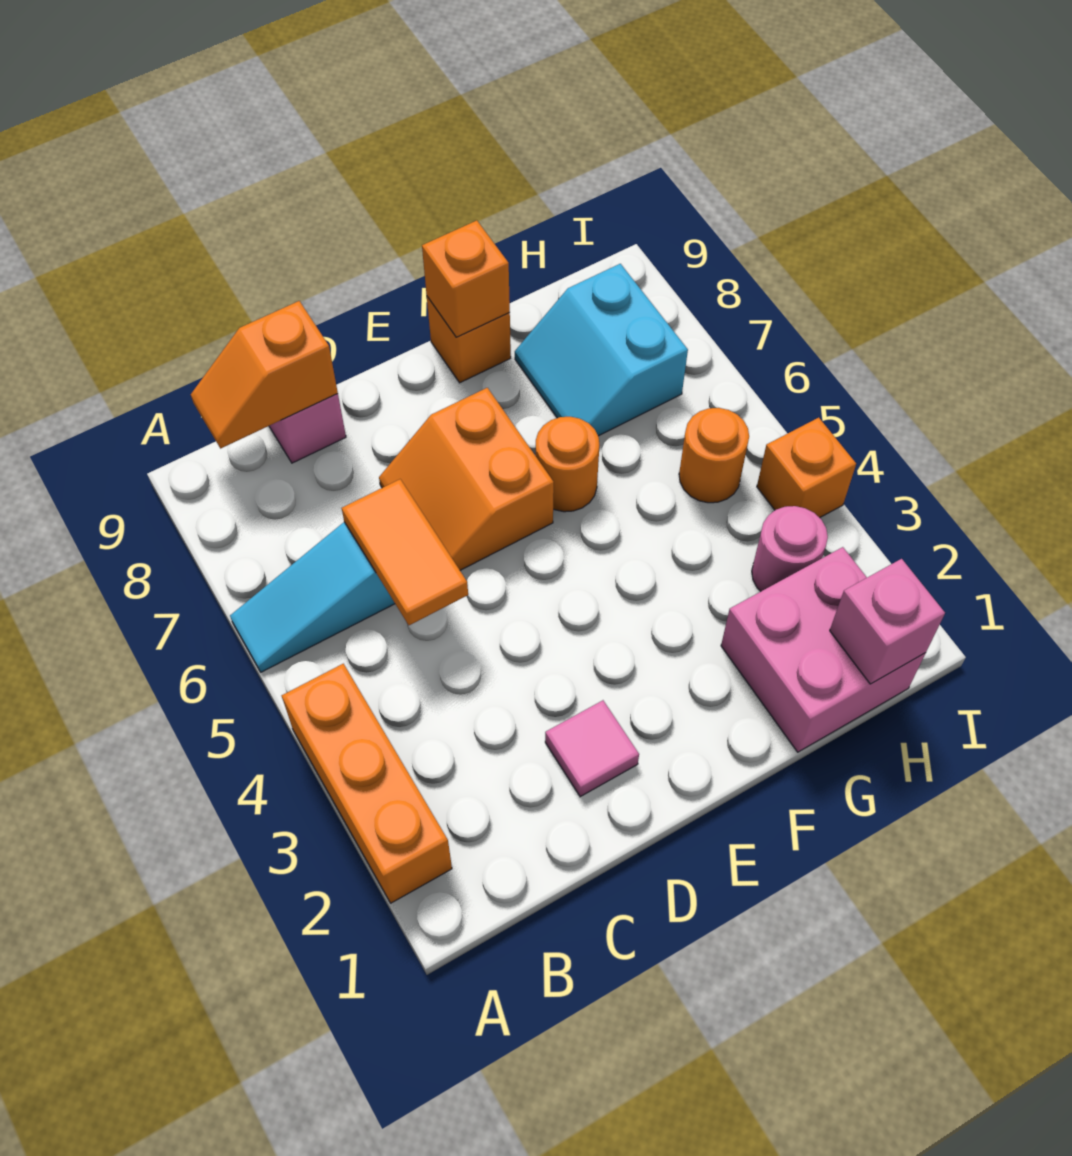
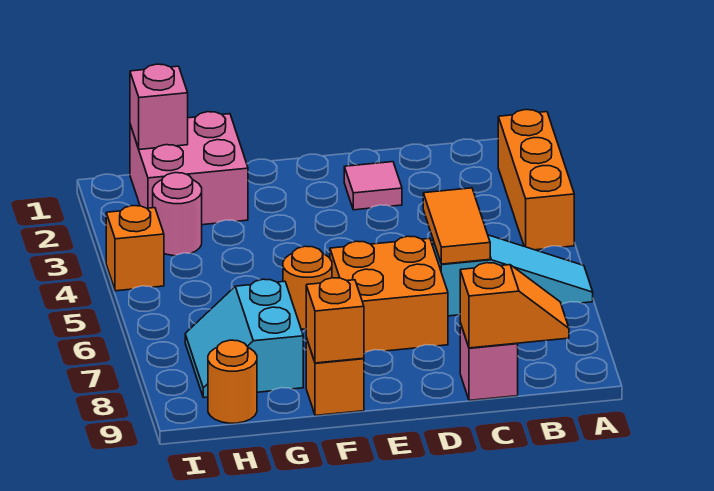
orange slope D6:E7 level 1 top E -> orange brick D6:E7 level 1
cyan slope G7:H8 level 1 top H -> cyan slope G7:H8 level 1 top G
orange round brick H5 level 1 -> orange round brick H9 level 1

